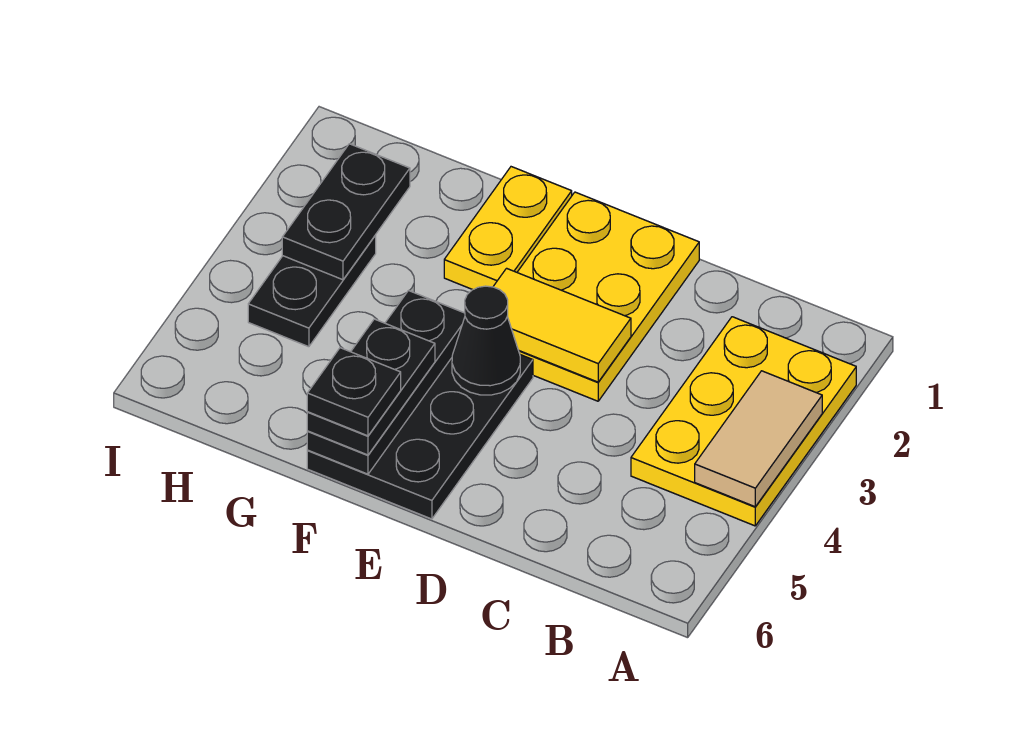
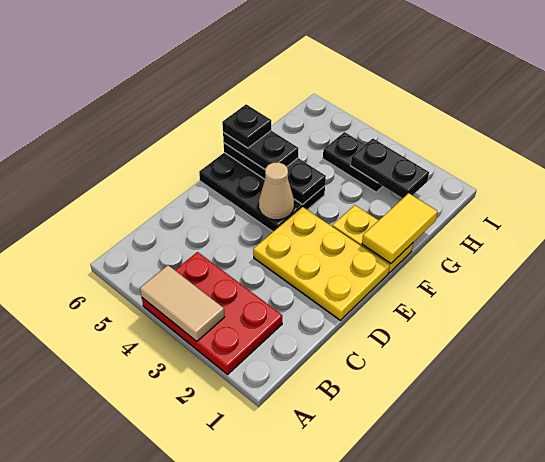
yellow plate A2:B4 level 1 -> red plate A2:B4 level 1
yellow tile D3:E3 level 2 -> yellow tile F1:G1 level 2
black cone E4 level 2 -> tan cone E4 level 2

